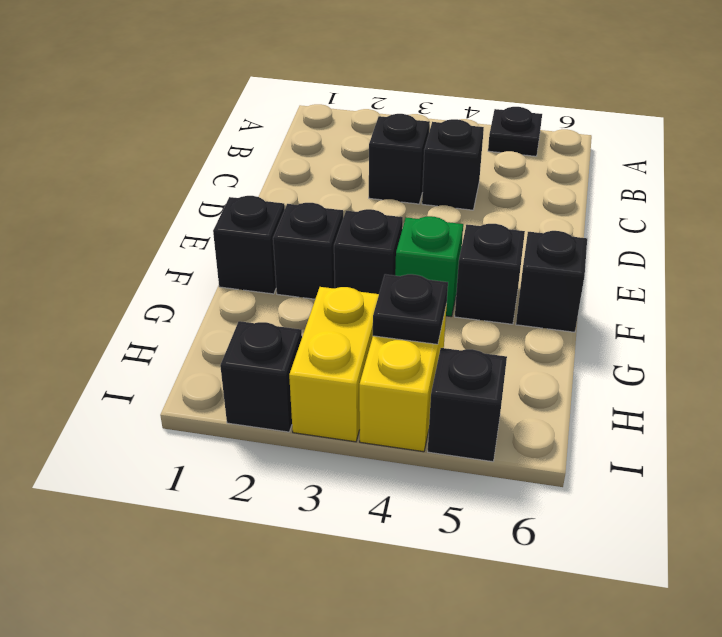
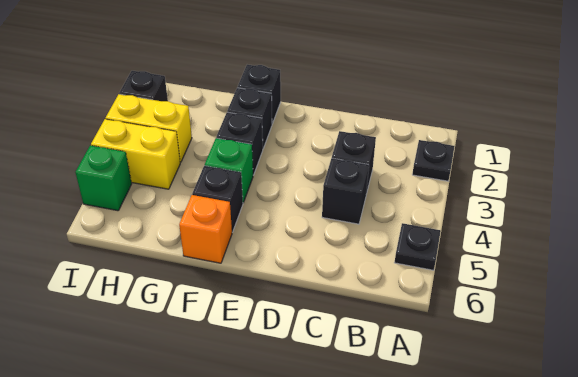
black brick F6 level 1 -> orange brick F6 level 1
black plate H4 level 2 -> black plate A2 level 1
black brick I5 level 1 -> green brick I5 level 1

